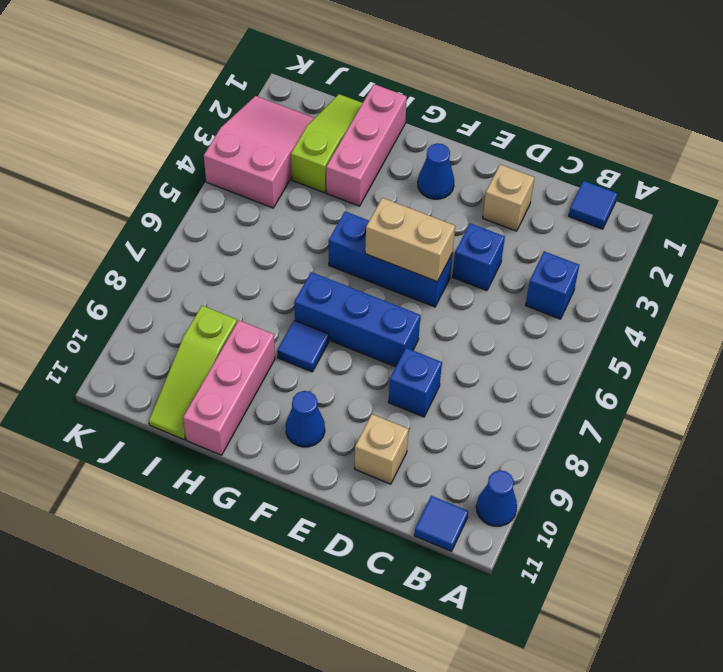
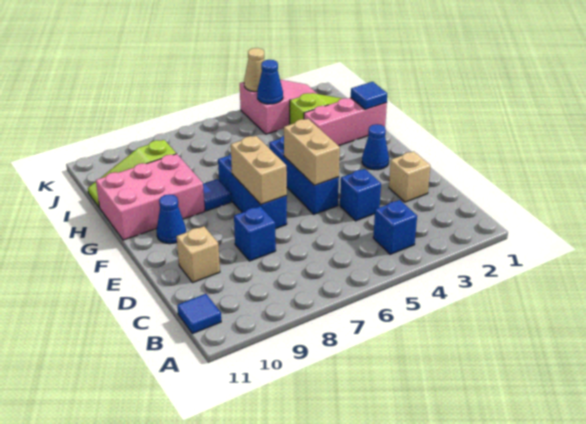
blue cone A10 level 1 -> blue cone J4 level 2
blue tile B1 level 1 -> blue tile H1 level 2
none -> tan brick E7:F7 level 2
pink brick H9:H11 level 1 -> pink brick G9:H11 level 1
none -> tan cone K4 level 2

